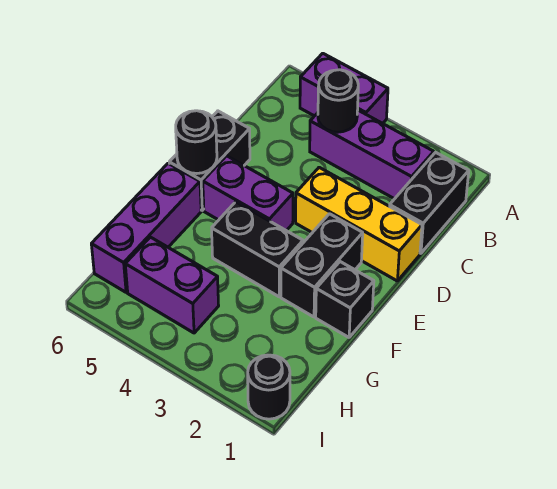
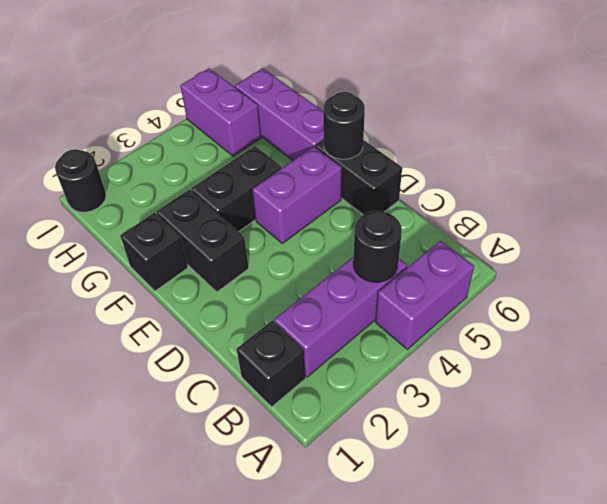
black brick B1:C1 level 1 -> black brick B1 level 1
yellow brick D1:D3 level 1 -> none
purple brick H4:H5 level 1 -> purple brick H5:I5 level 1

